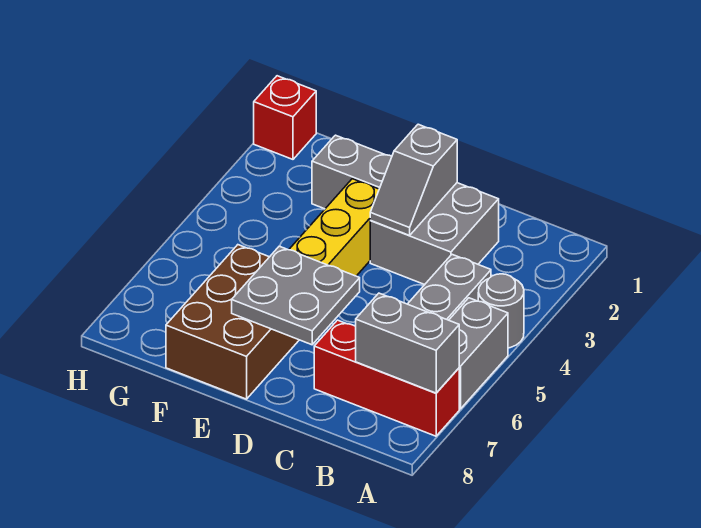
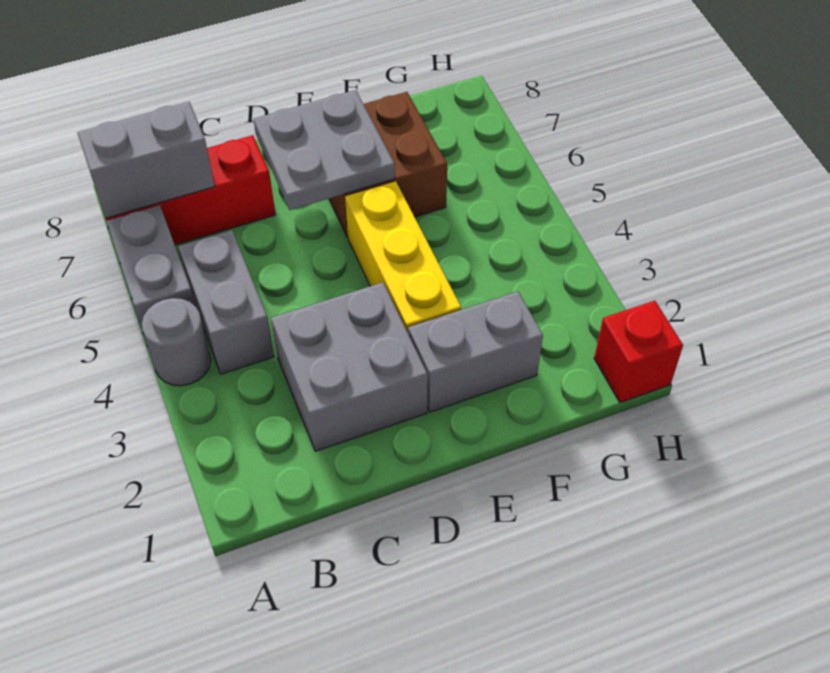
grey slope D2:D3 level 2 top 2 -> none
brown brick E6:F8 level 1 -> brown brick E6:F7 level 1

